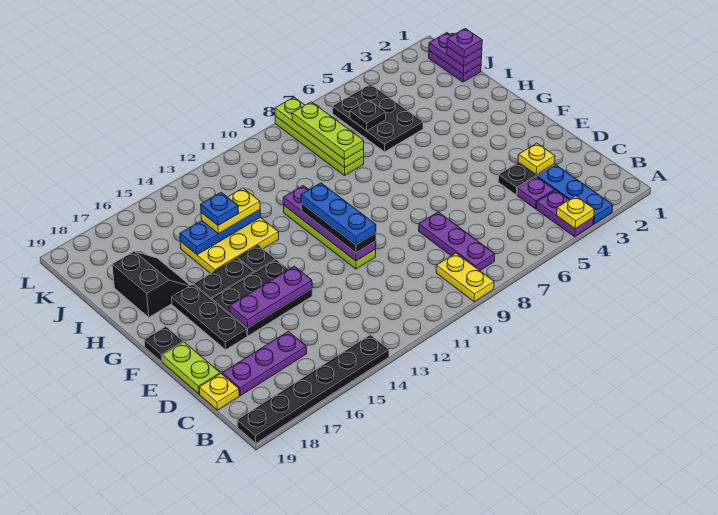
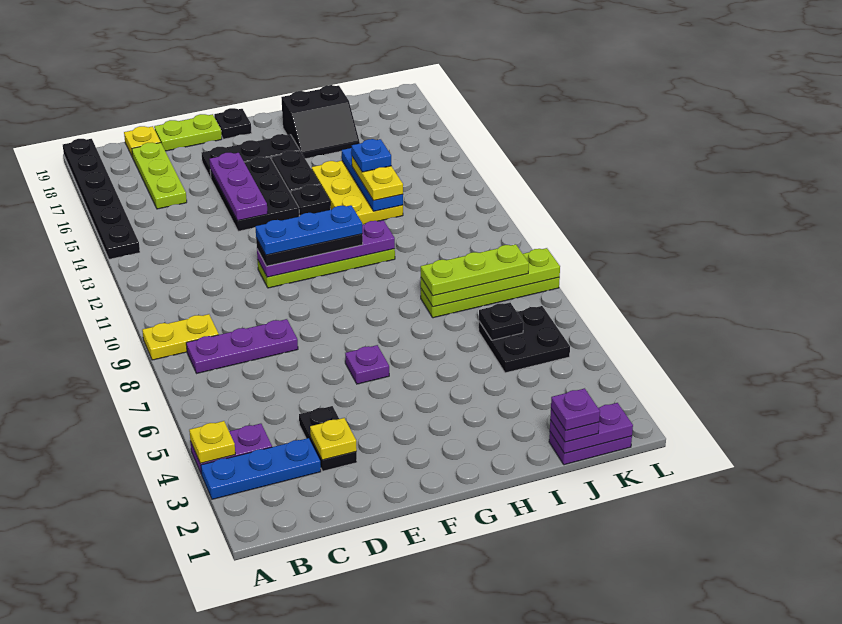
purple plate C4 level 1 -> purple plate F6 level 1
purple plate C16:C18 level 1 -> lime plate C16:C18 level 1
black plate I5:K6 level 1 -> black plate J5:K6 level 1

